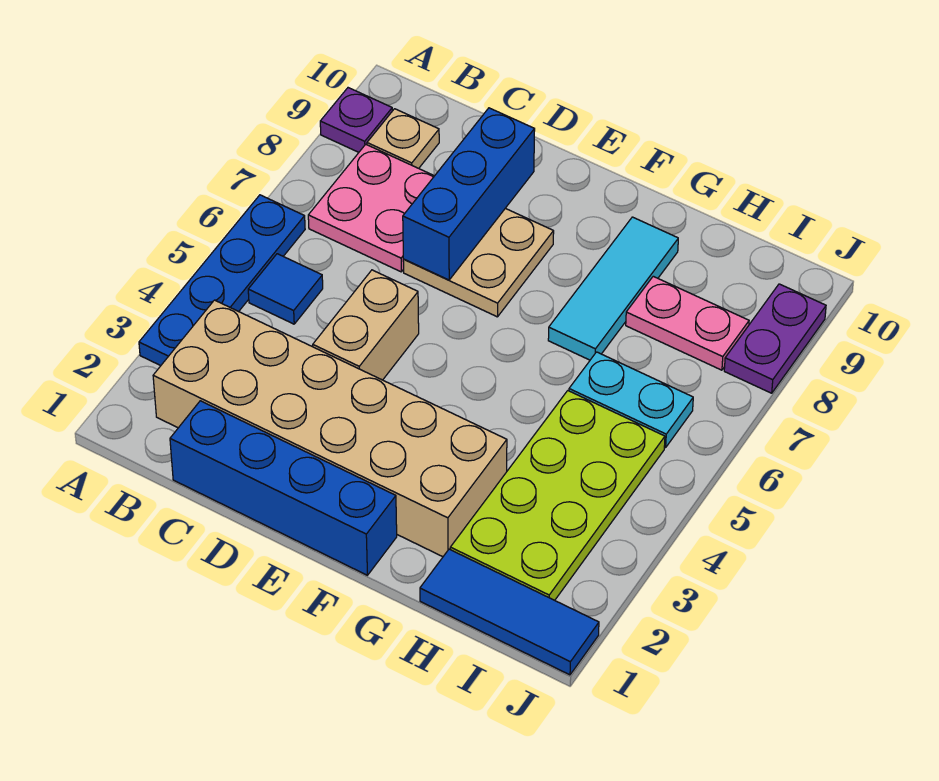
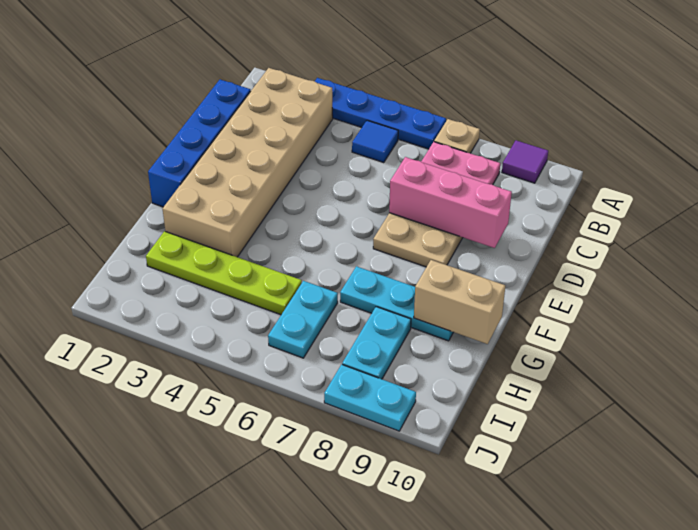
purple plate A9 level 1 -> purple tile A9 level 1
tan plate B9 level 1 -> tan plate A7 level 1
tan brick D4:D5 level 1 -> tan brick G9:G10 level 2
blue brick D7:D9 level 2 -> pink brick D7:D9 level 2
cyan tile G7:G9 level 1 -> cyan plate G7:G9 level 1
blue tile H1:J1 level 1 -> none
lime plate H2:I5 level 1 -> lime plate H2:H5 level 1
pink plate H8:I8 level 1 -> cyan plate H8:I8 level 1
purple plate J8:J9 level 1 -> cyan plate J8:J9 level 1

